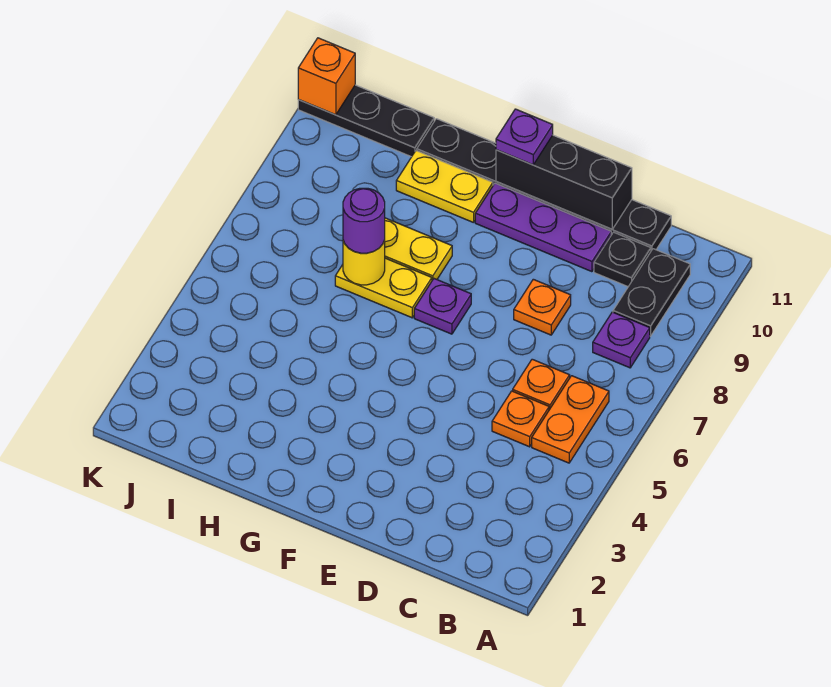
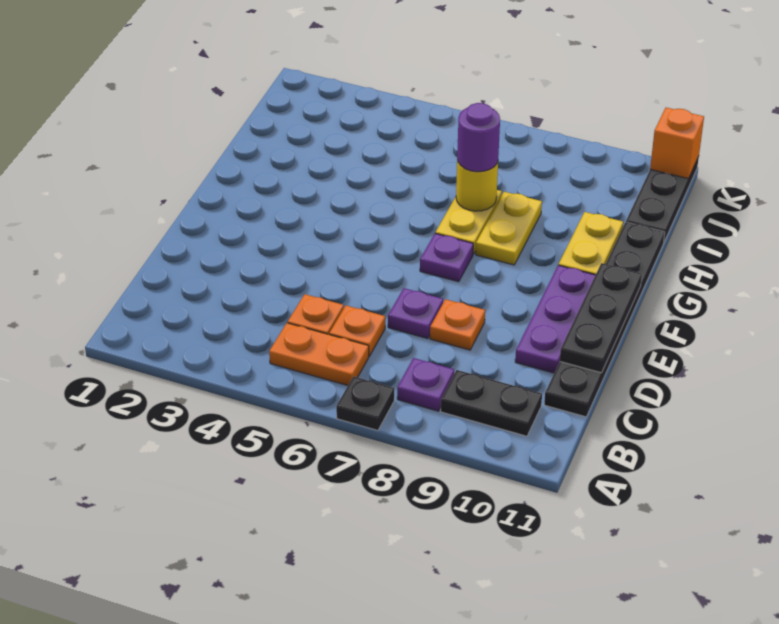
black plate C10 level 1 -> black plate A7 level 1
black brick D11:F11 level 2 -> black plate D11:F11 level 2
purple plate F11 level 3 -> purple plate D7 level 1

